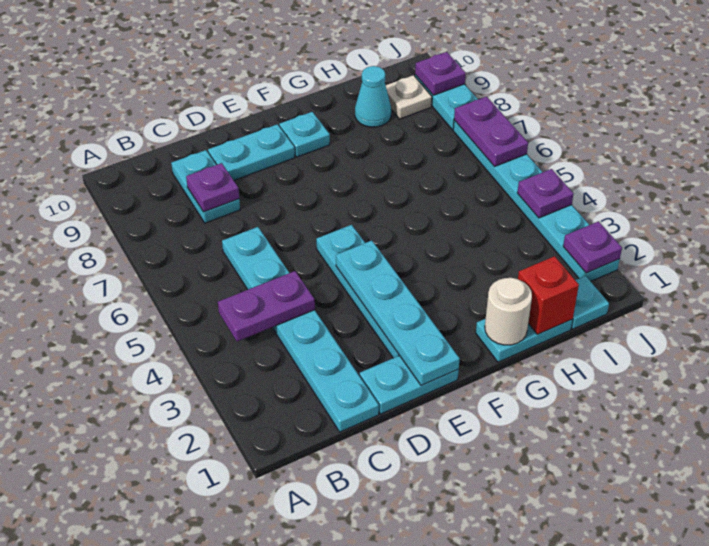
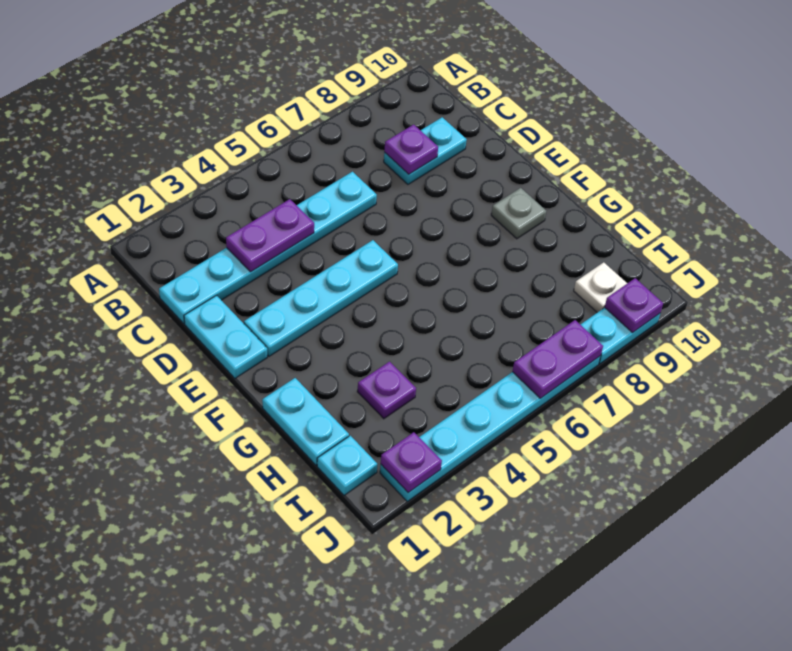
purple plate B4:C4 level 2 -> purple plate C3:C4 level 2
cyan plate D9:E9 level 1 -> none
cyan plate E1:E4 level 2 -> none
cyan plate F9 level 1 -> grey plate F9 level 1
white round brick G1 level 2 -> none
red brick H1 level 2 -> none
cyan cone H9 level 1 -> none
purple plate J4 level 2 -> purple plate H3 level 1

